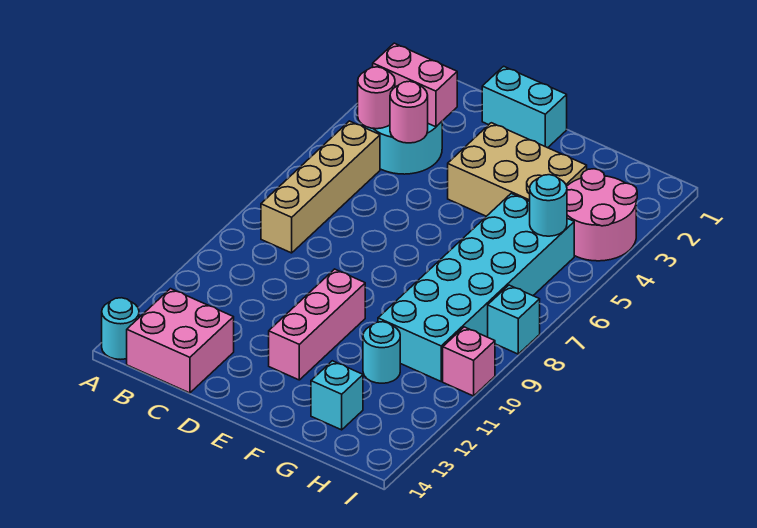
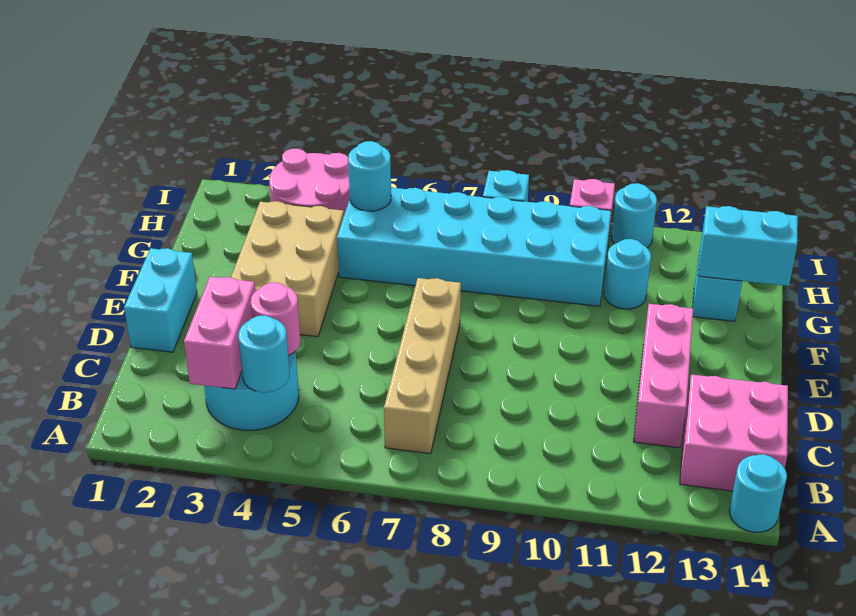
pink round brick B4 level 2 -> cyan round brick B4 level 2
tan brick B5:B8 level 1 -> tan brick B7:E7 level 1
pink brick E10:E12 level 1 -> pink brick C12:E12 level 1
none -> cyan brick G13:G14 level 2
none -> cyan round brick I11 level 1

